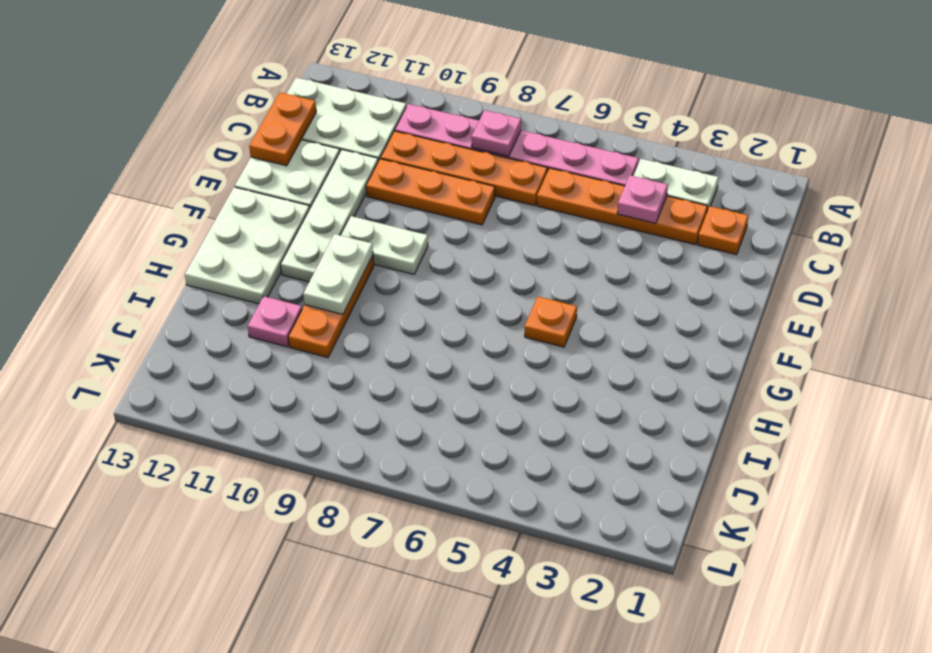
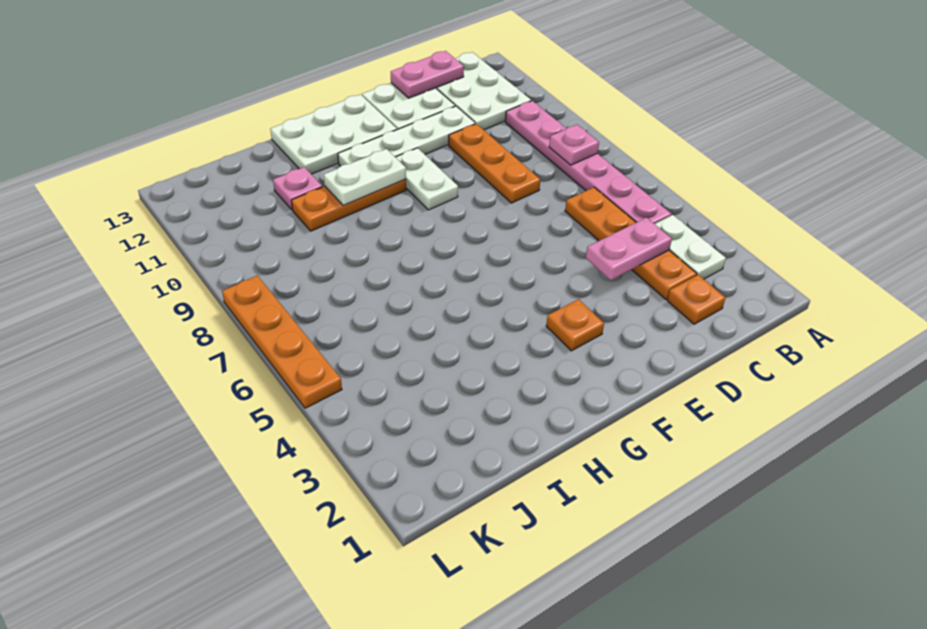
pink plate C4 level 2 -> pink plate C4:D4 level 2
orange plate C7:C10 level 1 -> orange plate L5:L8 level 1
orange plate C13:D13 level 2 -> pink plate C13:D13 level 2
orange plate G5 level 1 -> orange plate F3 level 1

